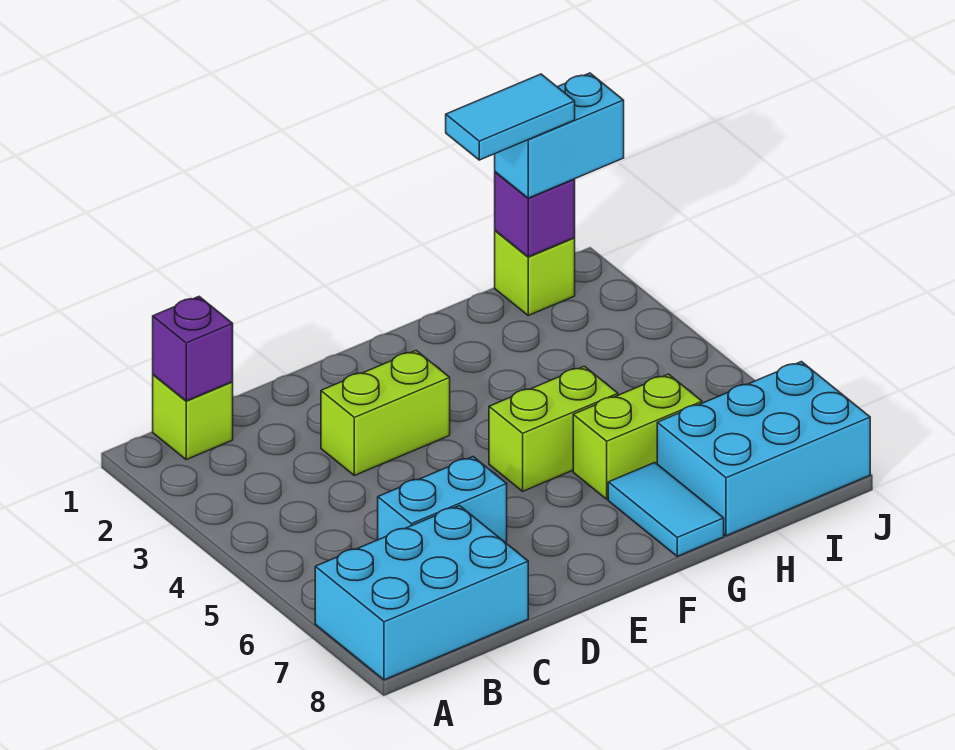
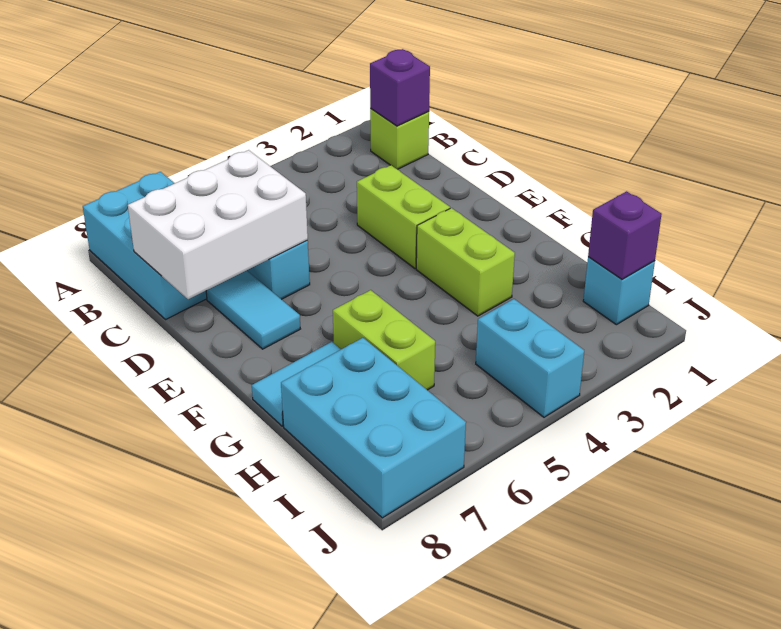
none -> white brick C6:D8 level 2
lime brick F5:G5 level 1 -> lime brick F3:G3 level 1
cyan tile H1:I1 level 4 -> cyan tile D7:E7 level 1
lime brick I1 level 1 -> cyan brick I1 level 1
cyan brick I1:J1 level 3 -> cyan brick I4:J4 level 1

